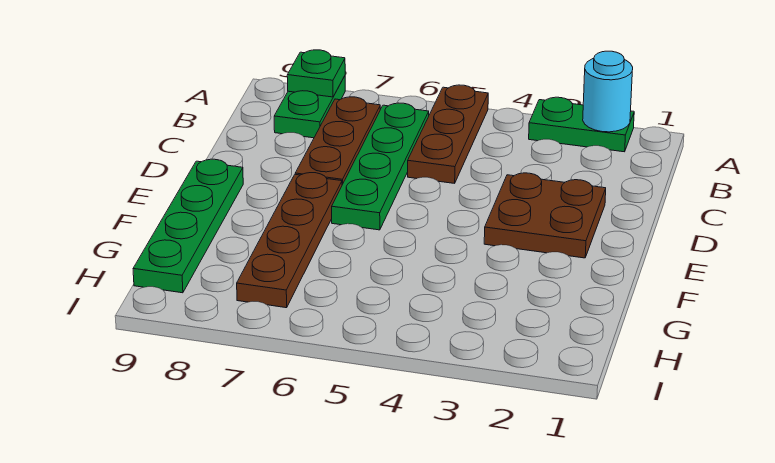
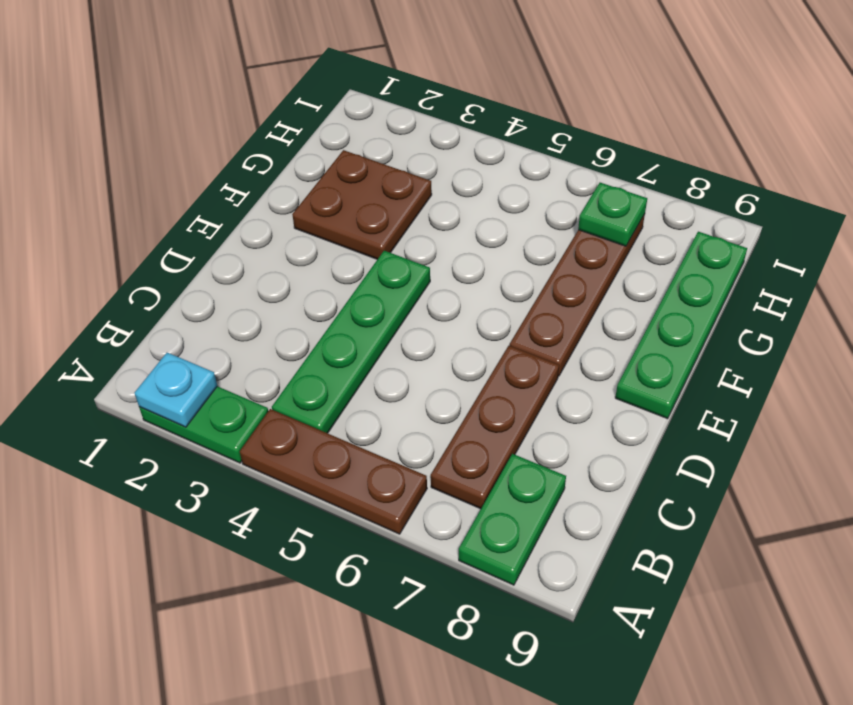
cyan round brick A2 level 2 -> cyan plate A2 level 2
brown plate A5:C5 level 1 -> brown plate A4:A6 level 1
green plate A8 level 2 -> green plate H7 level 2
green plate B6:E6 level 1 -> green plate B4:E4 level 1
brown plate D2:E3 level 1 -> brown plate F2:G3 level 1

